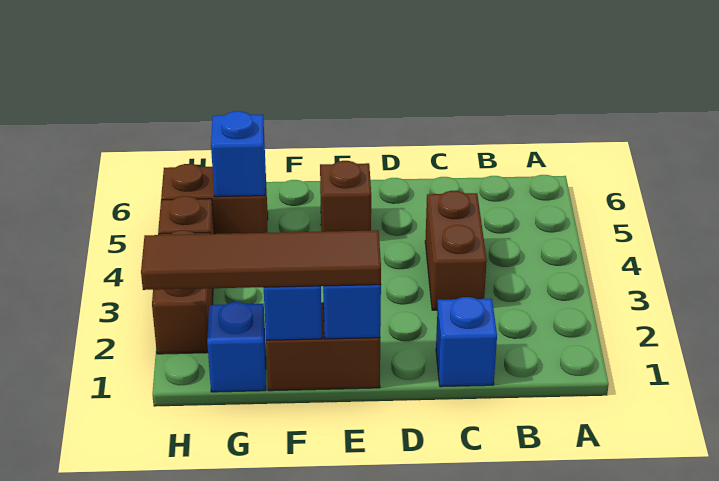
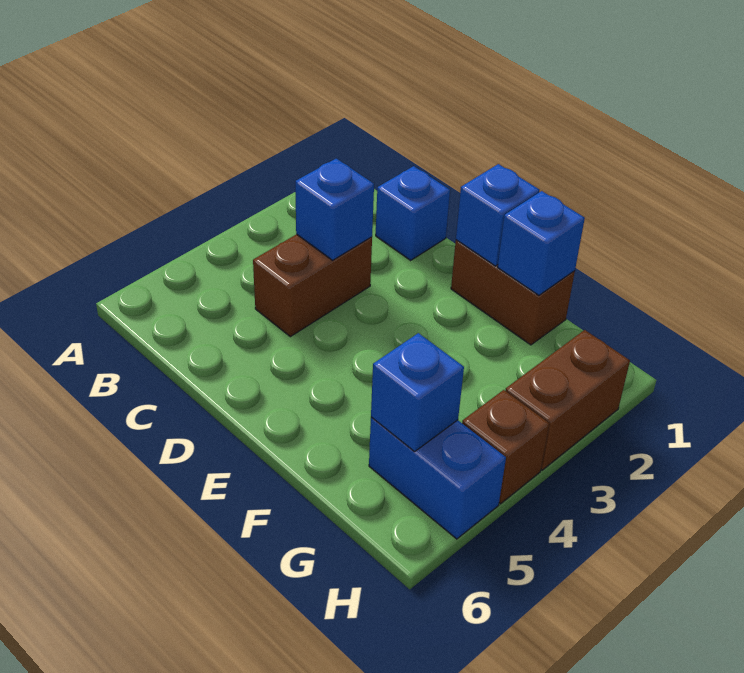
brown tile E1:H1 level 3 -> none
brown brick E5 level 1 -> none
blue brick G1 level 1 -> blue brick C3 level 2
brown brick G5:H5 level 1 -> blue brick G5:H5 level 1

